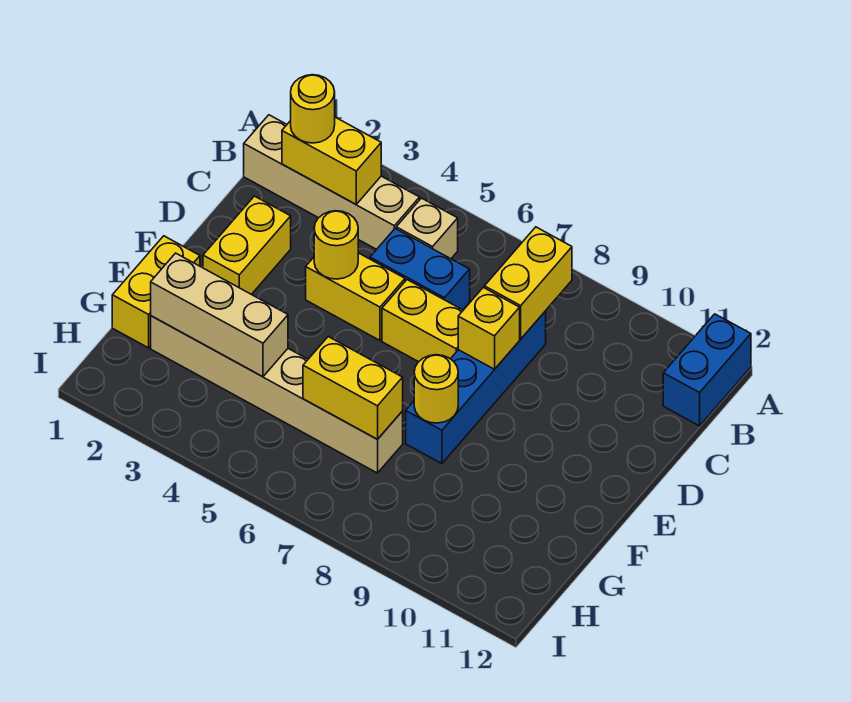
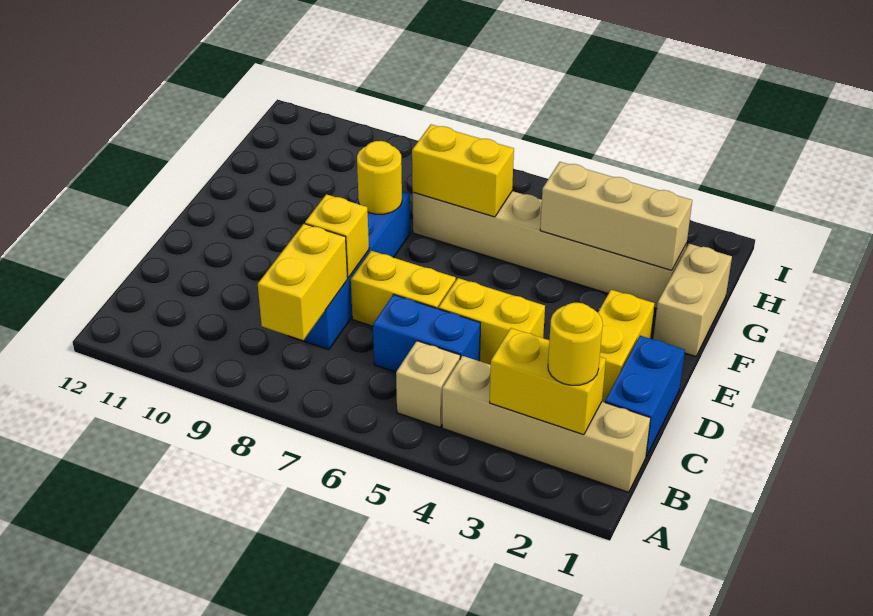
blue brick A12:B12 level 1 -> blue brick C1:D1 level 1
yellow round brick D4 level 2 -> none
yellow brick F1:G1 level 1 -> tan brick F1:G1 level 1

